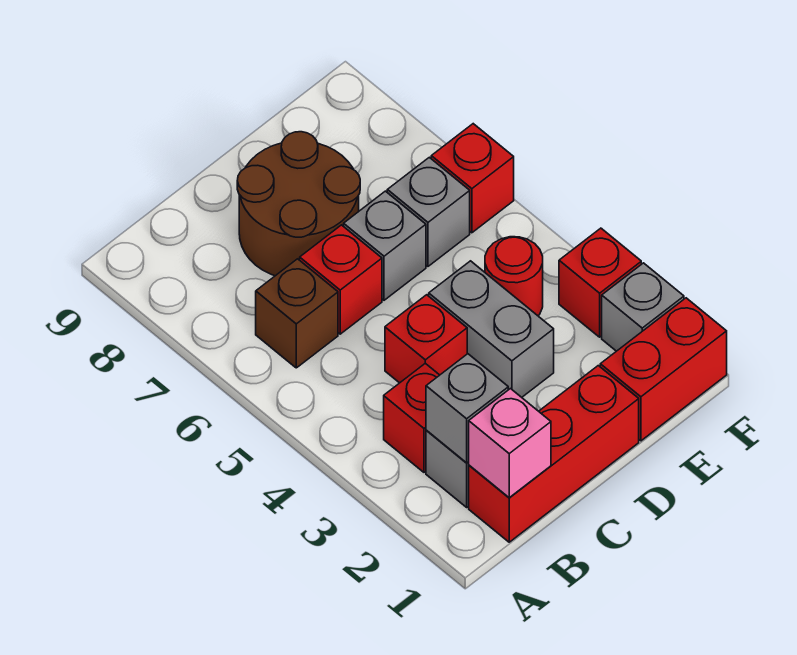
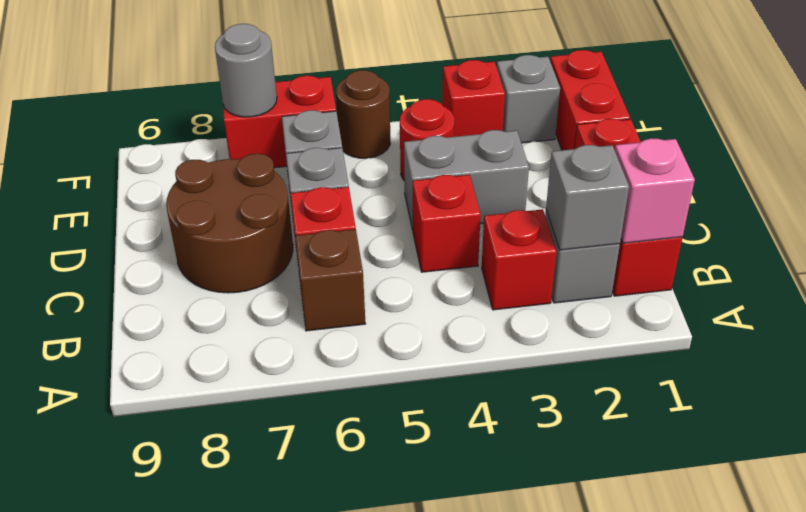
none -> brown round brick F5 level 1
red brick F6 level 1 -> red brick F6:F7 level 1
none -> grey round brick F7 level 2

